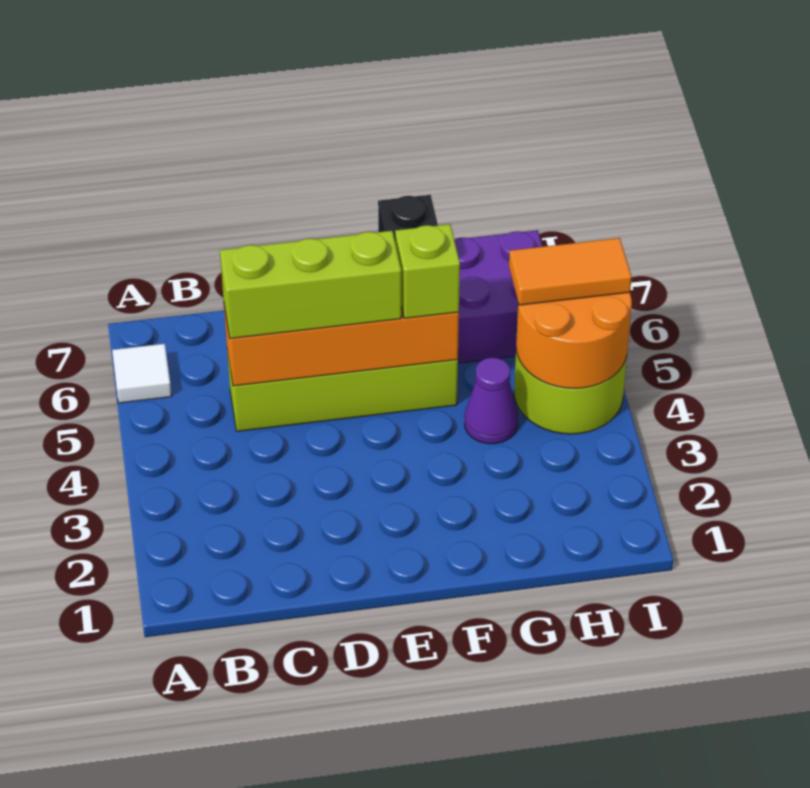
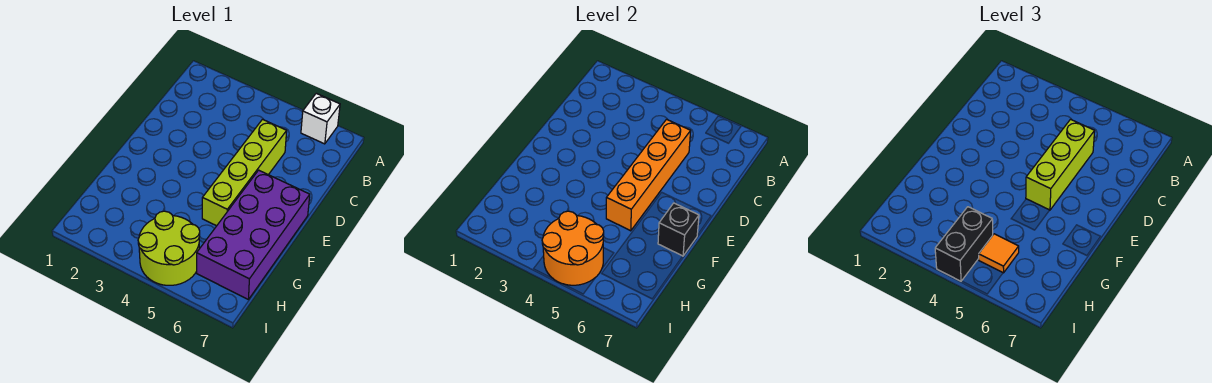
white tile A6 level 1 -> white brick A6 level 1
lime brick F5 level 3 -> none
purple cone G4 level 1 -> none
none -> black brick H4:I4 level 3
orange tile H5:I5 level 3 -> orange tile H5 level 3

